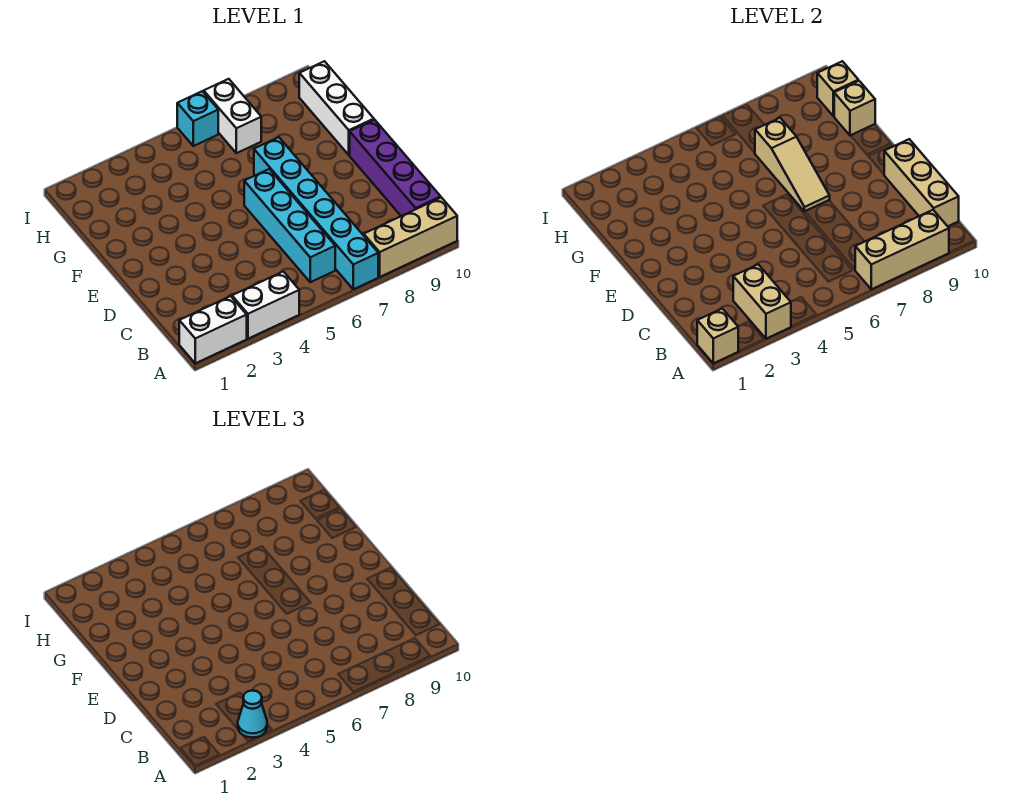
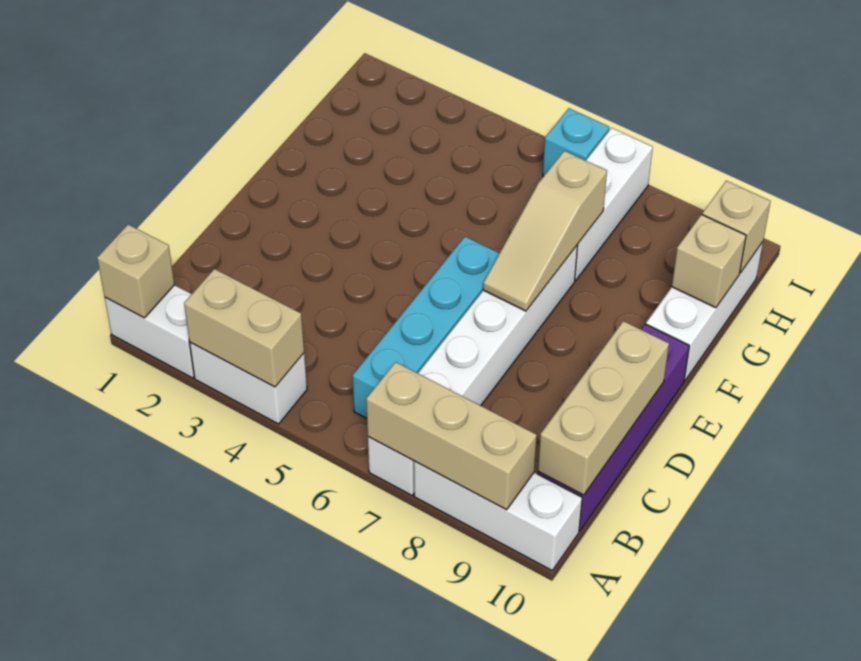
tan brick A3:B3 level 2 -> tan brick A3:A4 level 2
cyan cone A3 level 3 -> none
cyan brick A7:F7 level 1 -> white brick A7:F7 level 1
tan brick A8:A10 level 1 -> white brick A8:A10 level 1
white brick H7:I7 level 1 -> white brick G7:I7 level 1

